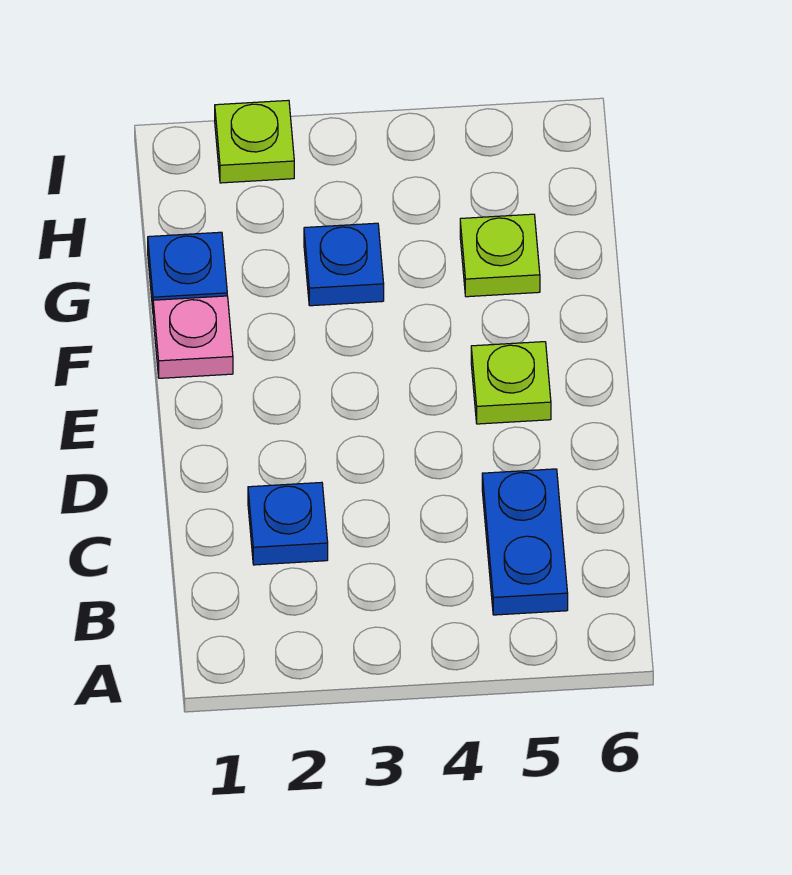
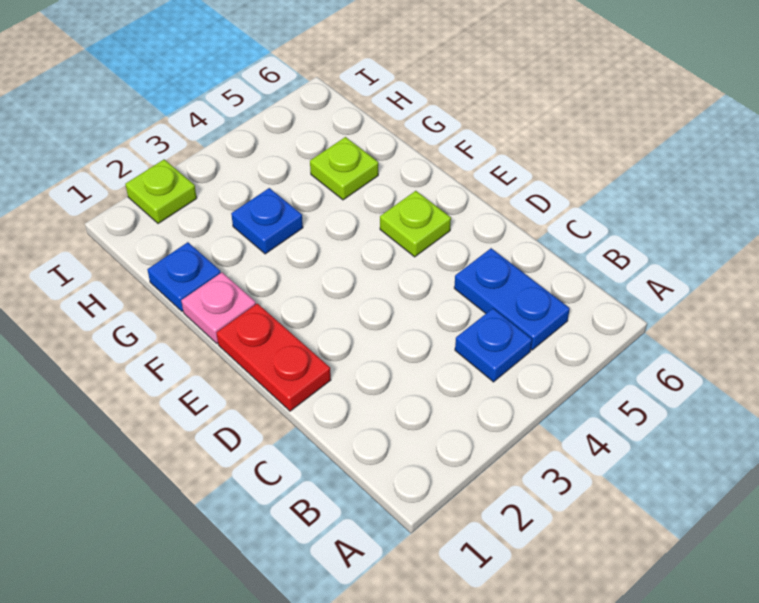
blue plate C2 level 1 -> blue plate B4 level 1
none -> red plate D1:E1 level 1

